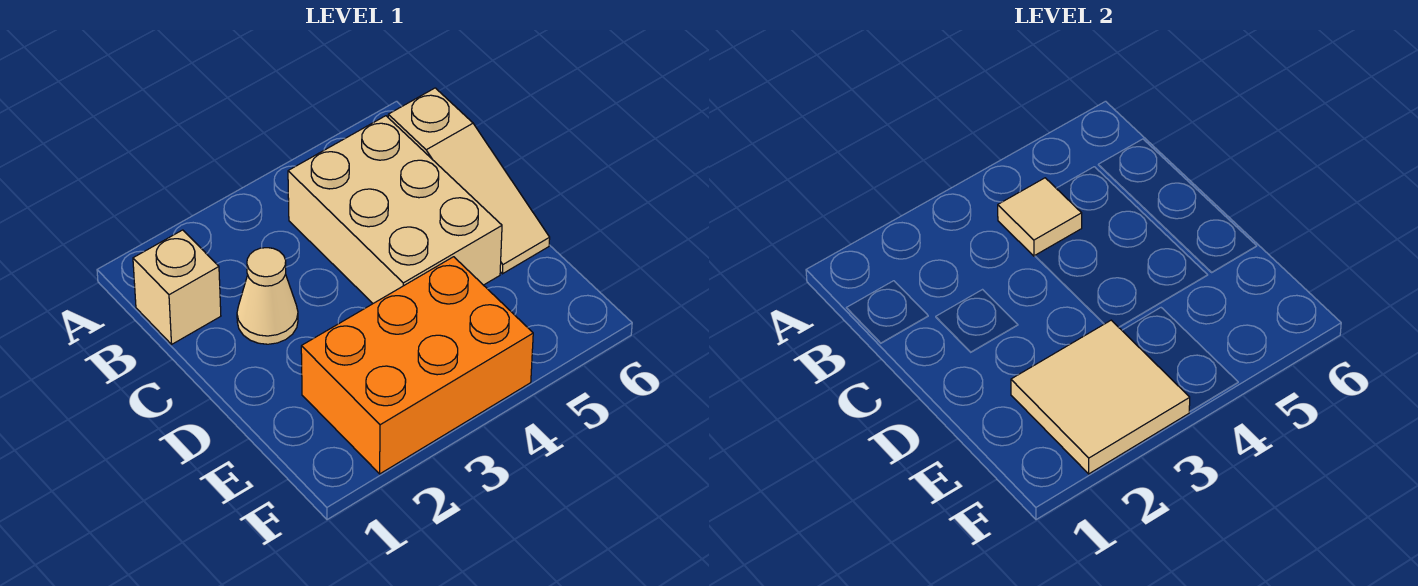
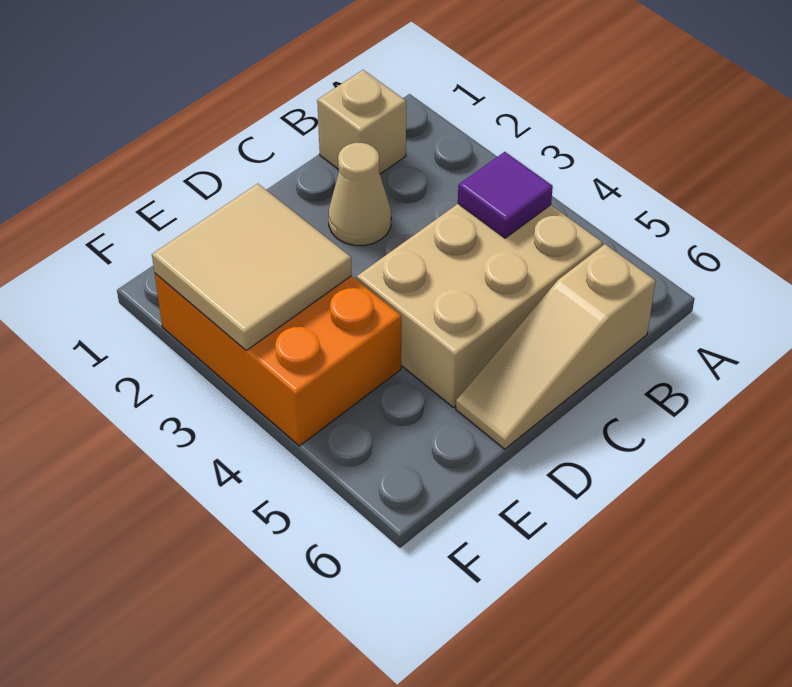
tan tile B4 level 2 -> purple tile B4 level 2

